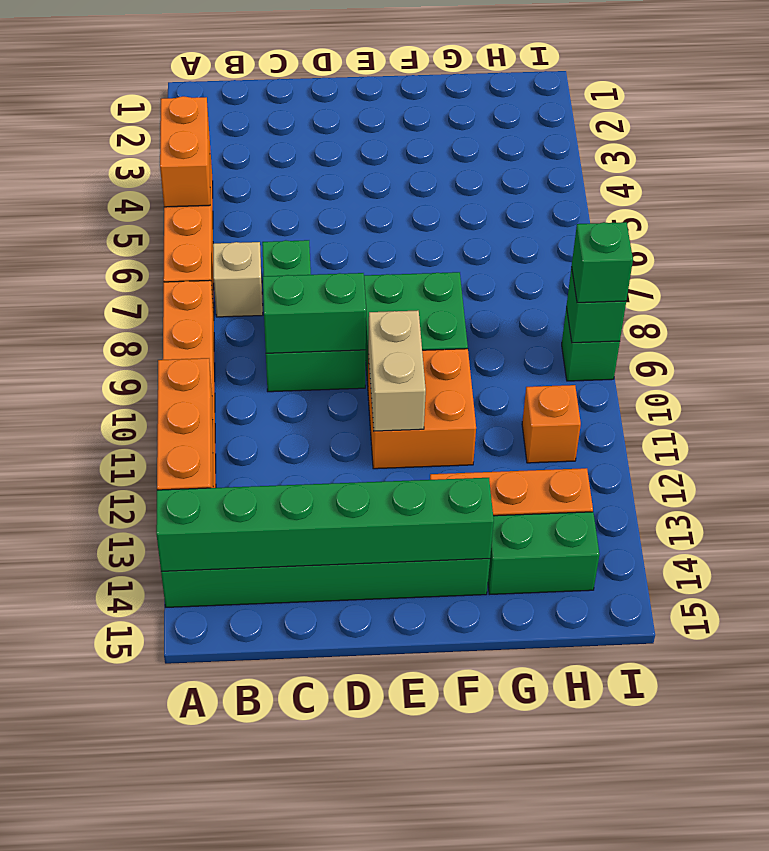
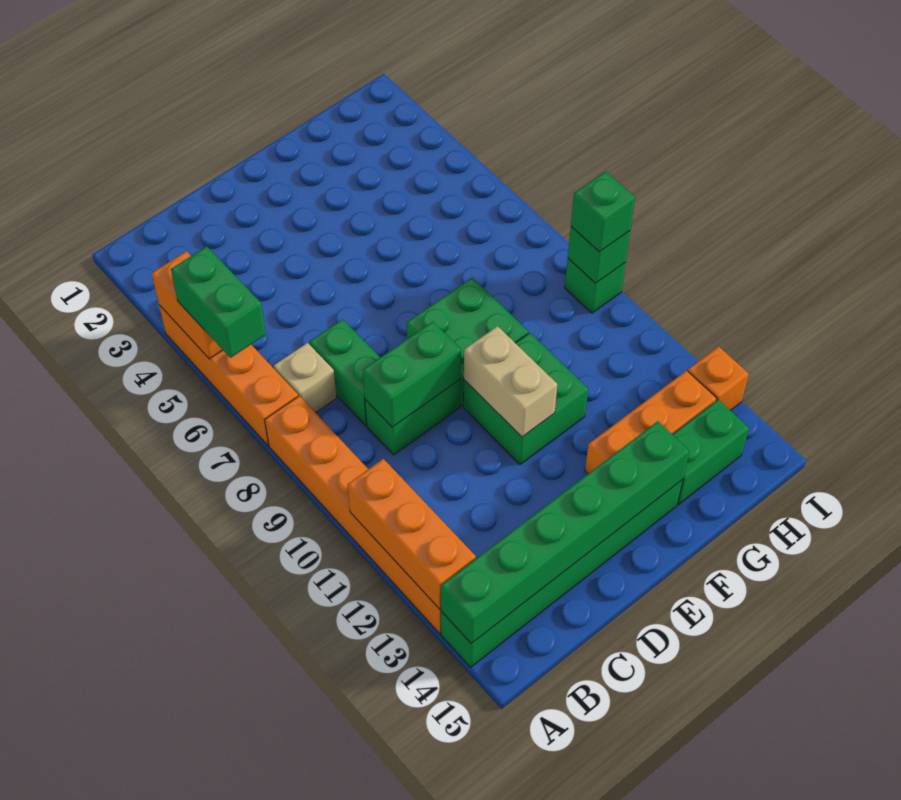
none -> green brick A5:A6 level 3
orange brick E10:F11 level 1 -> green brick E10:F11 level 1
orange brick H11 level 1 -> orange brick I13 level 1

